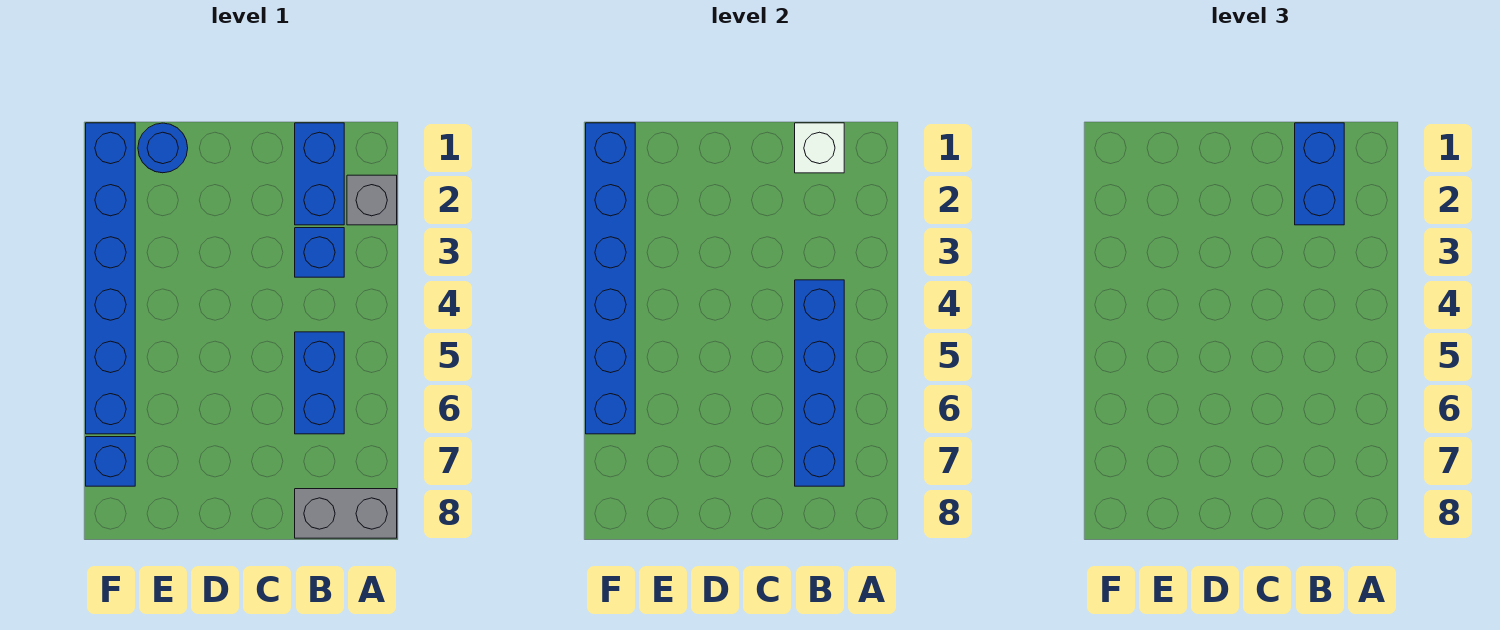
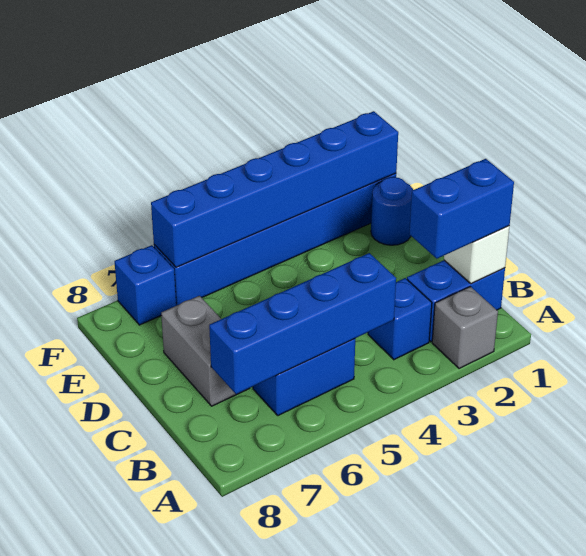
grey brick A8:B8 level 1 -> grey brick C7:D7 level 1

